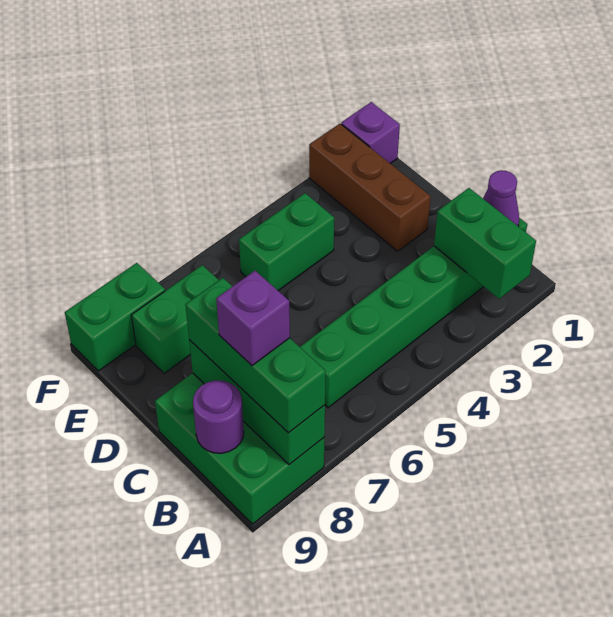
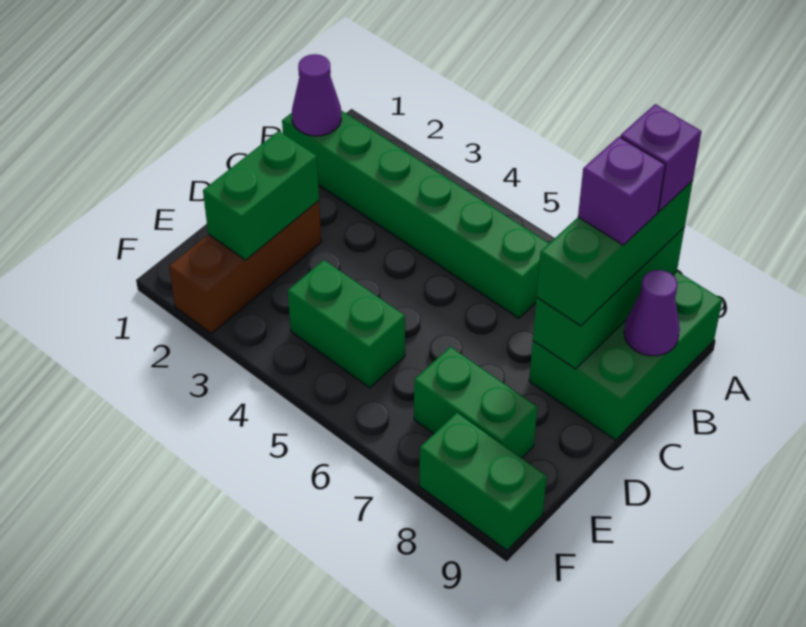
green brick A2:B2 level 2 -> green brick D2:E2 level 2
purple round brick B9 level 2 -> purple cone B9 level 2
purple brick F1 level 1 -> purple brick A8 level 4

